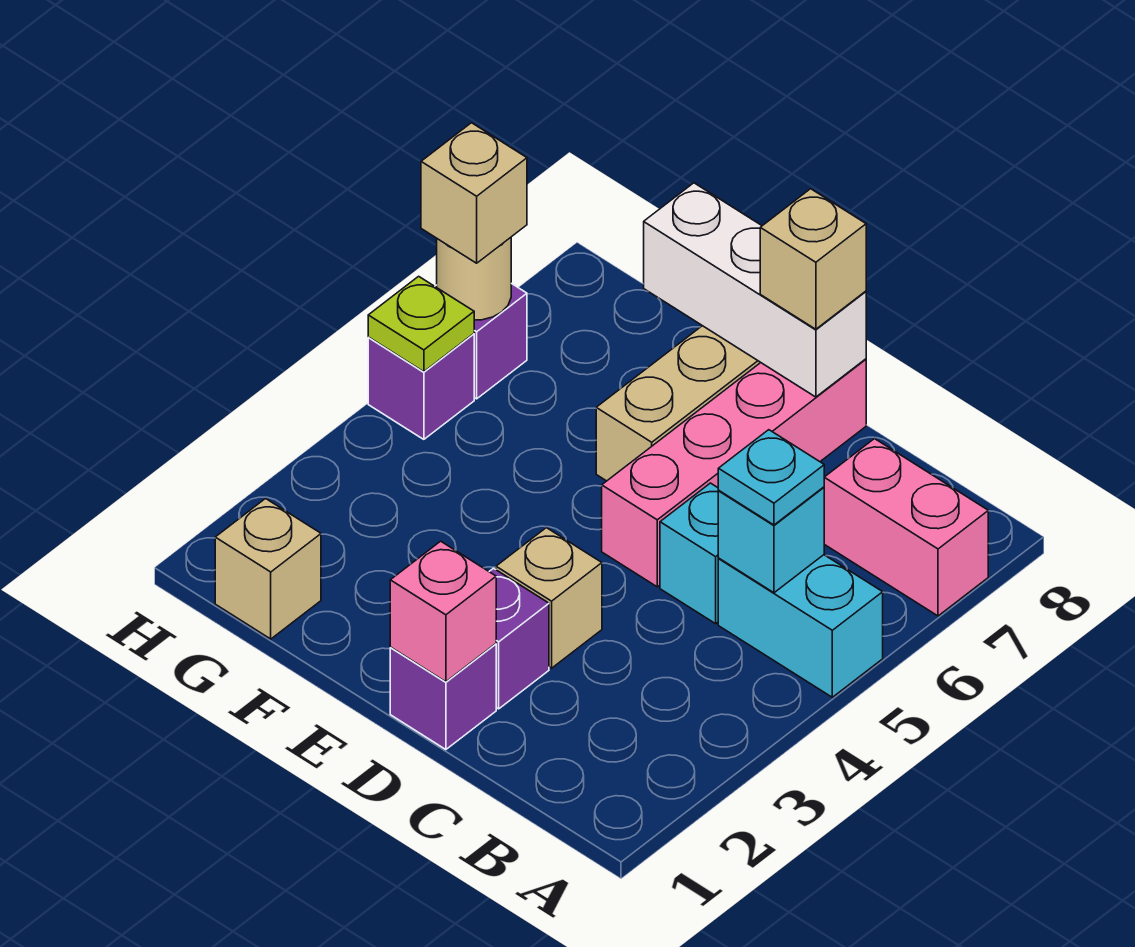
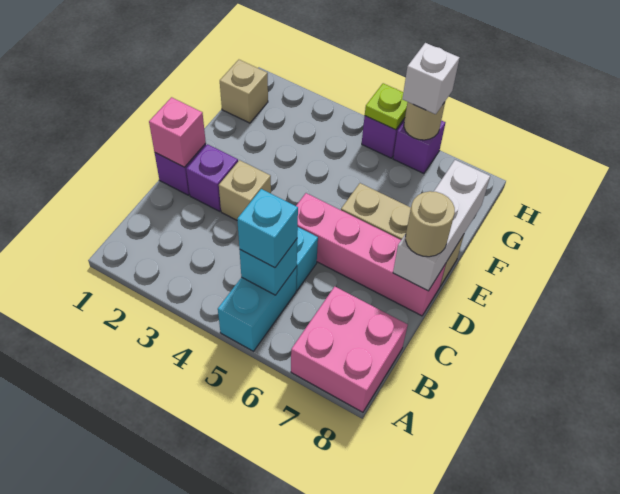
pink brick A7:B7 level 1 -> pink brick A7:B8 level 1
cyan plate B5 level 3 -> cyan brick B5 level 3
tan brick D8 level 3 -> tan round brick D8 level 3
tan brick H6 level 3 -> white brick H6 level 3

